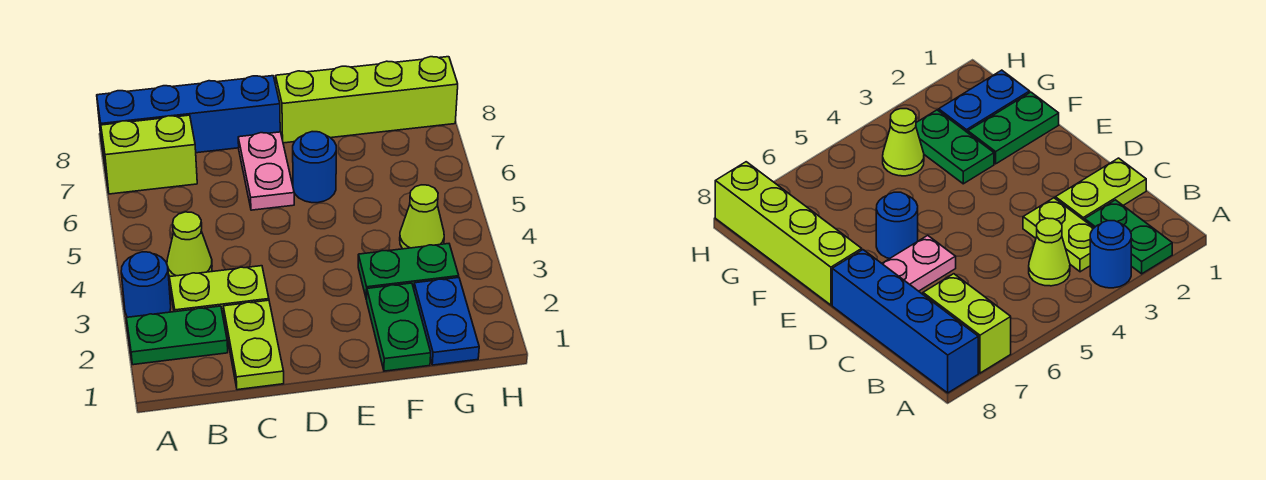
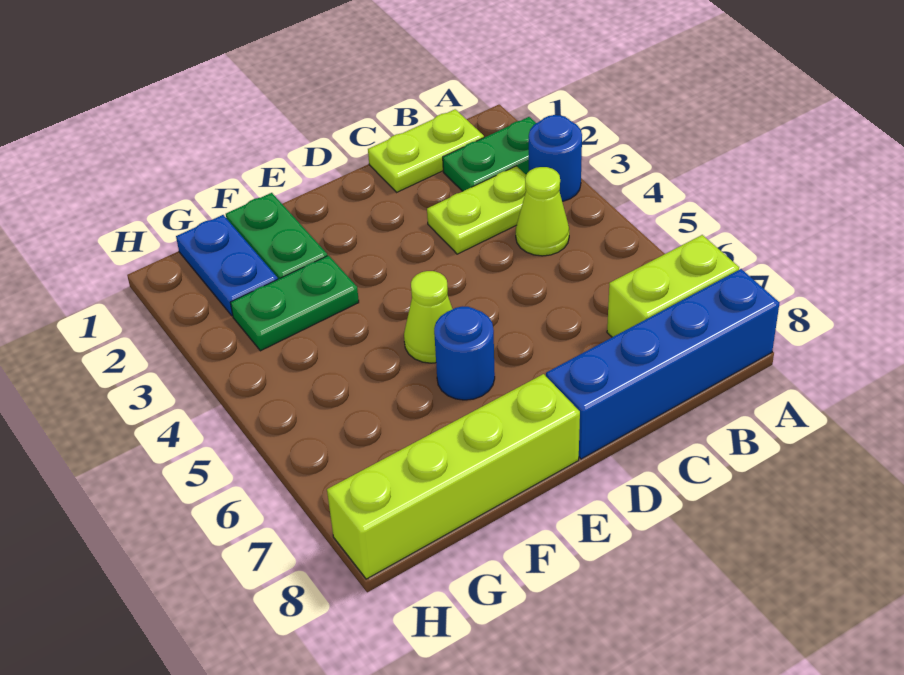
lime plate C1:C2 level 1 -> lime plate B1:C1 level 1
pink plate D6:D7 level 1 -> none
lime cone G4 level 1 -> lime cone E5 level 1

